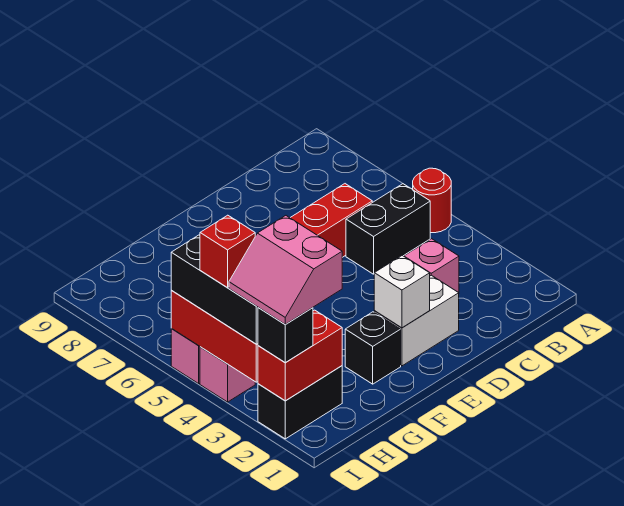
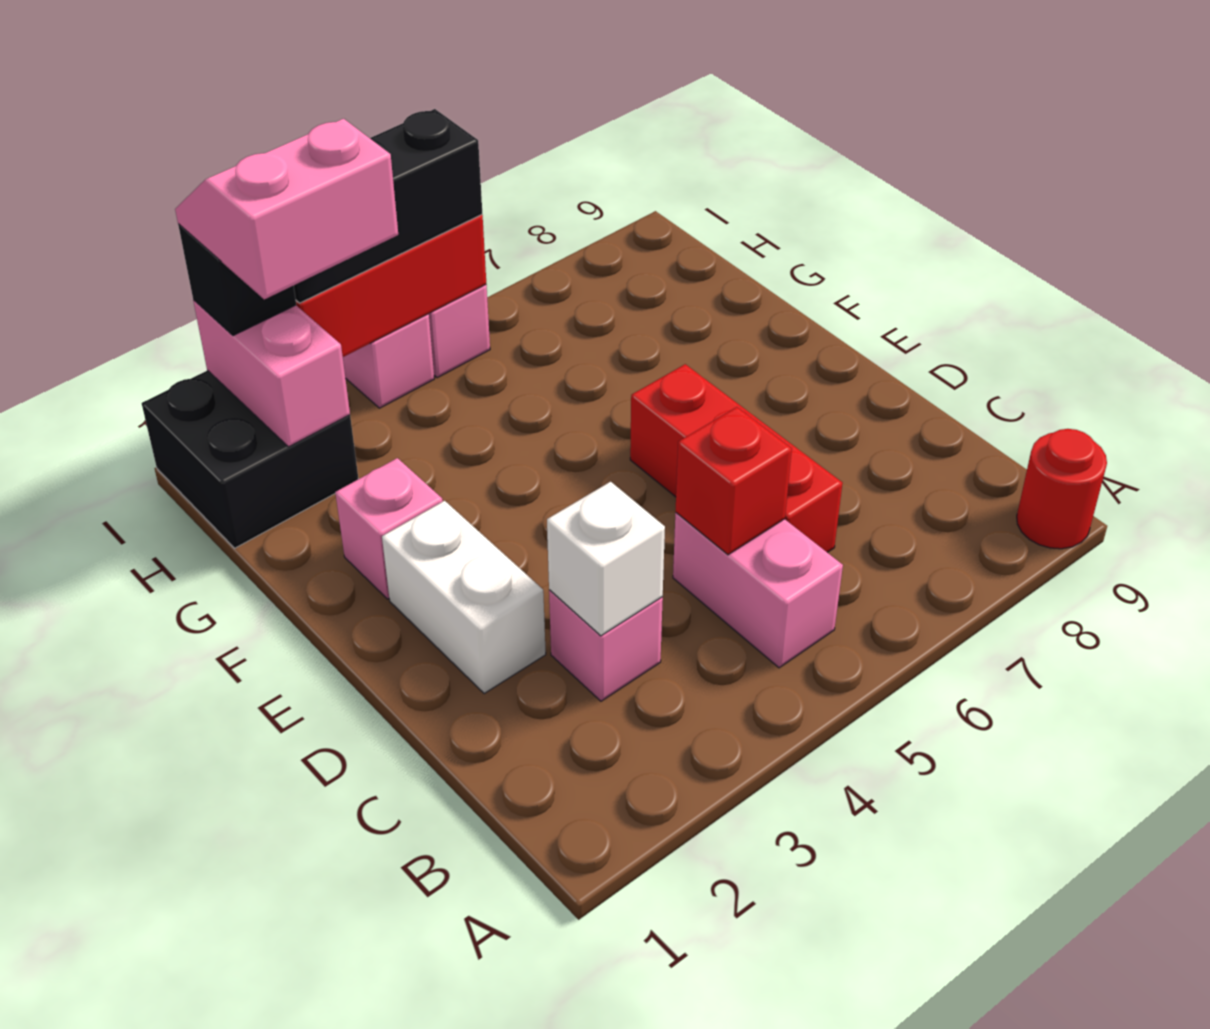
red round brick A5 level 1 -> red round brick A9 level 1
black brick B5:C5 level 1 -> pink brick B5:C5 level 1
white brick E2 level 2 -> white brick C3 level 2
black brick F2 level 1 -> pink brick F2 level 1
black brick H2:I2 level 1 -> black brick H1:I2 level 1
red brick H2:I2 level 2 -> pink brick H2:I2 level 2
red brick I4 level 4 -> red brick C5 level 2

